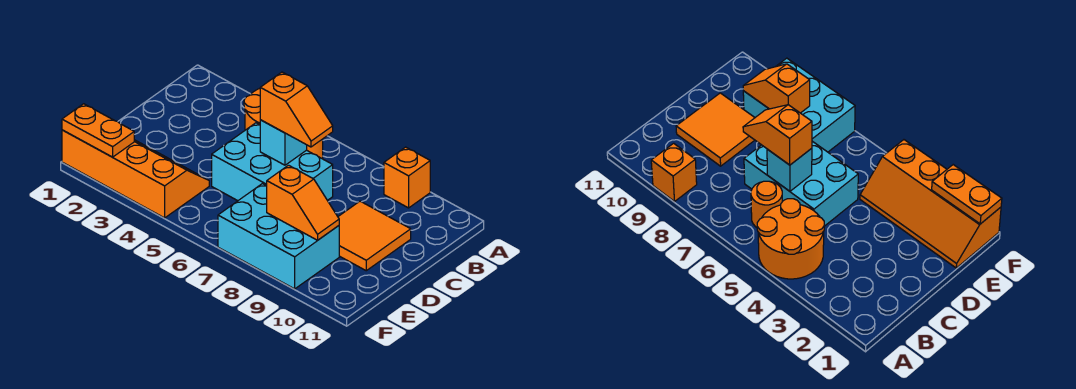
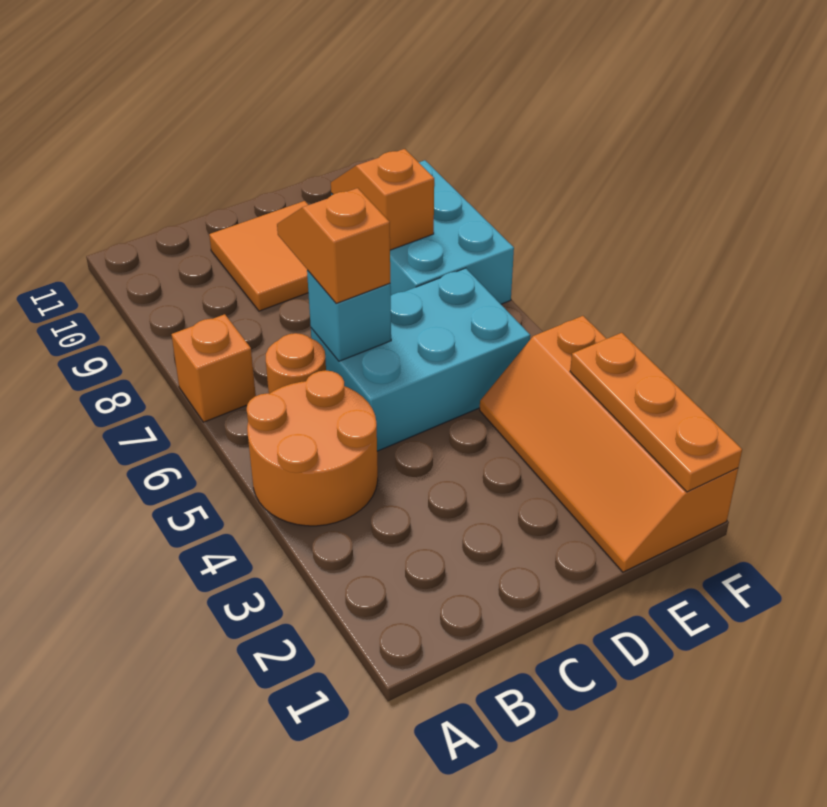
orange brick A9 level 1 -> orange brick A7 level 1
cyan brick C5:D7 level 1 -> cyan brick C5:E6 level 1
orange plate F1:F2 level 2 -> orange plate F1:F3 level 2

